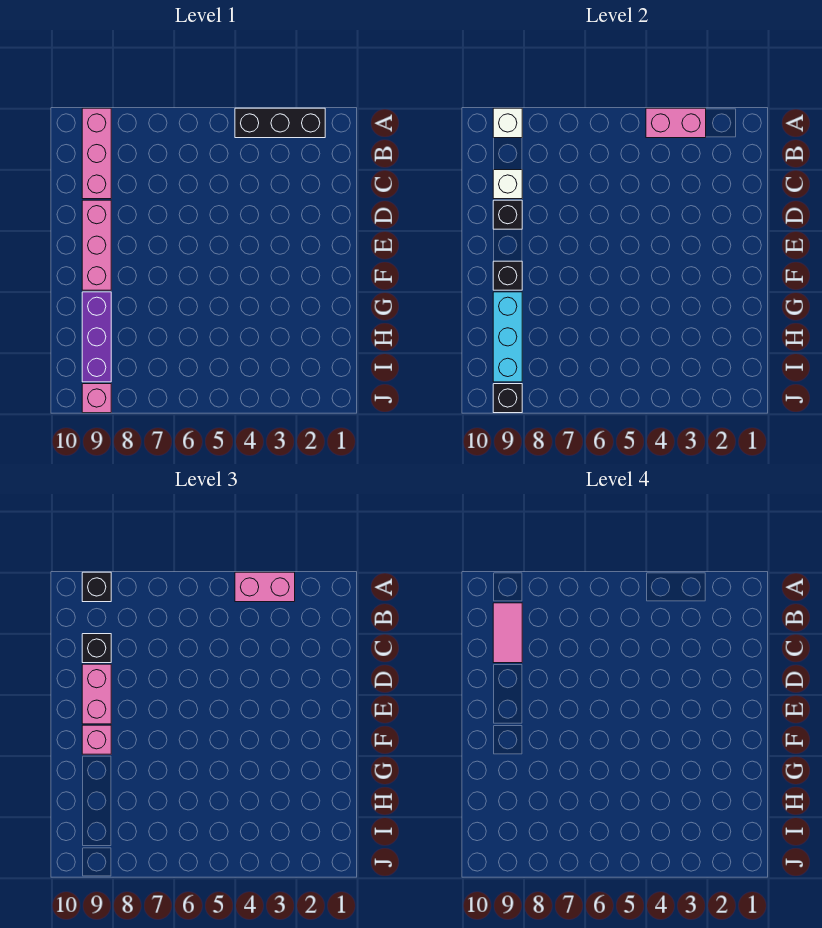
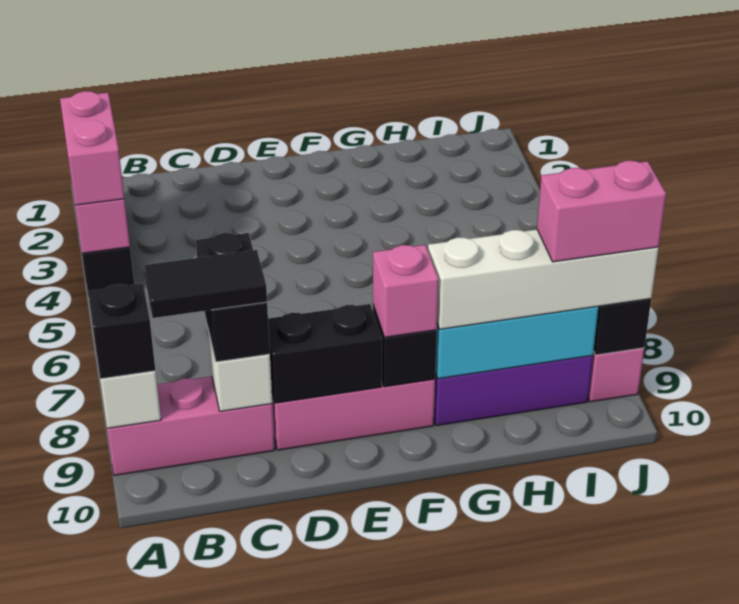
pink tile B9:C9 level 4 -> black tile B9:C9 level 4
black brick C9 level 3 -> black brick C8:C9 level 3
black brick D9 level 2 -> black brick D9:E9 level 2
pink brick D9:E9 level 3 -> pink brick I9:J9 level 4
none -> white brick G9:J9 level 3

